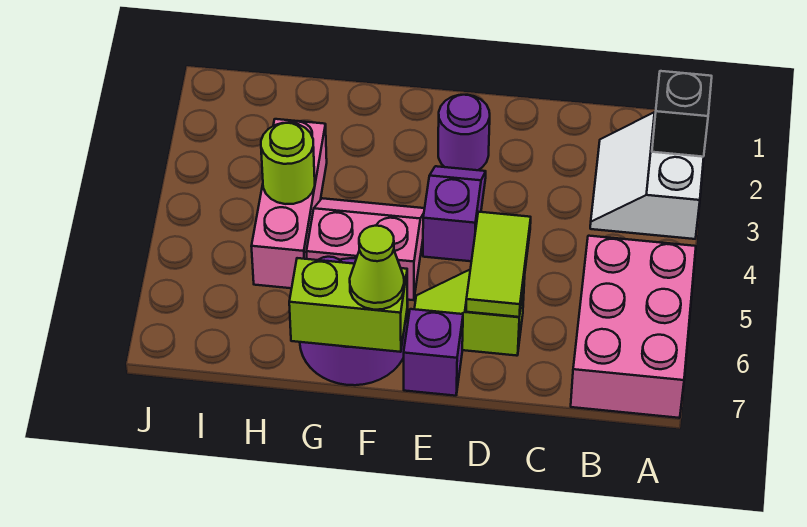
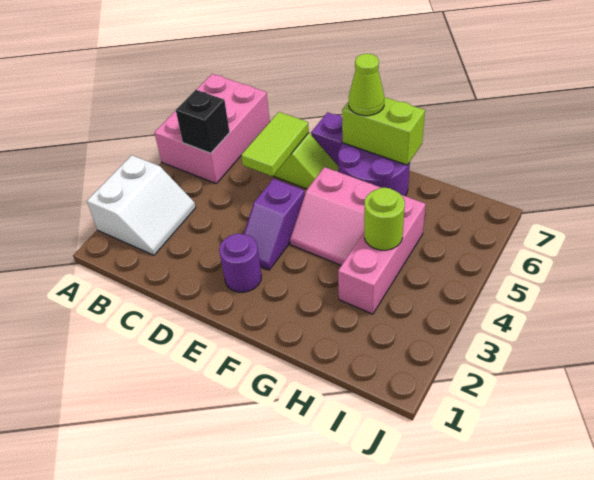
black brick A2 level 2 -> black brick B5 level 2

